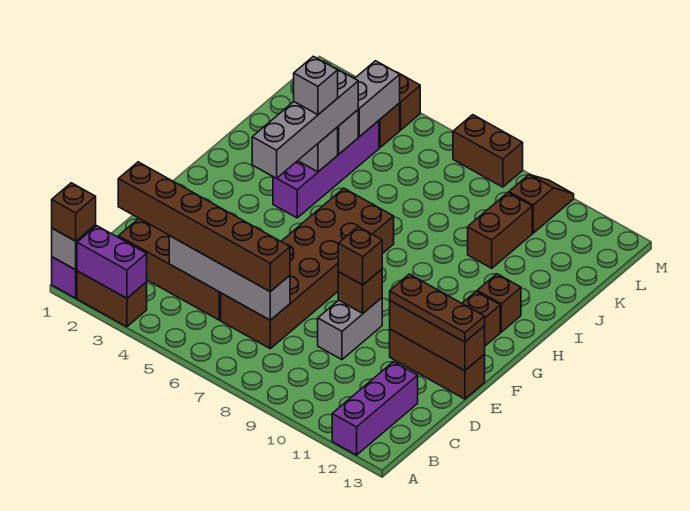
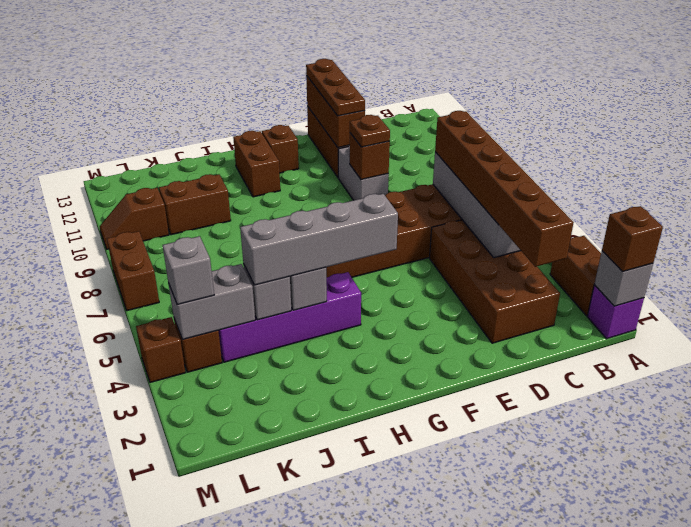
purple brick A2:A3 level 2 -> none
purple brick A12:C12 level 1 -> none
grey brick D9:E9 level 1 -> grey brick E9:E10 level 1
brown brick E9 level 3 -> brown plate E9 level 3
brown brick H12 level 1 -> brown brick H11:H12 level 1
grey brick I4 level 4 -> grey brick L4 level 3

